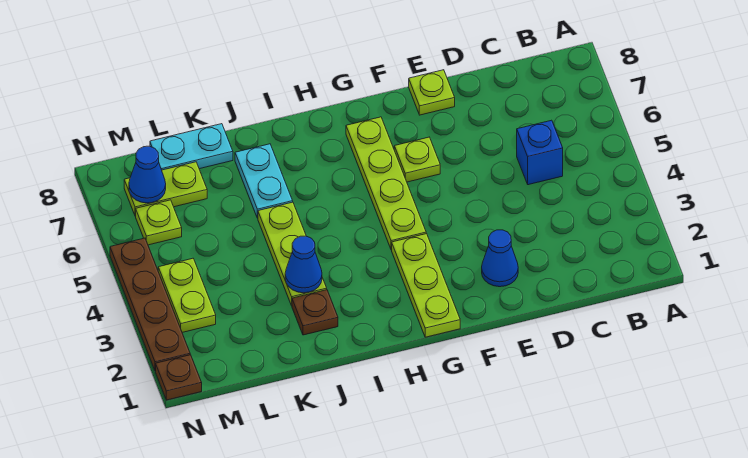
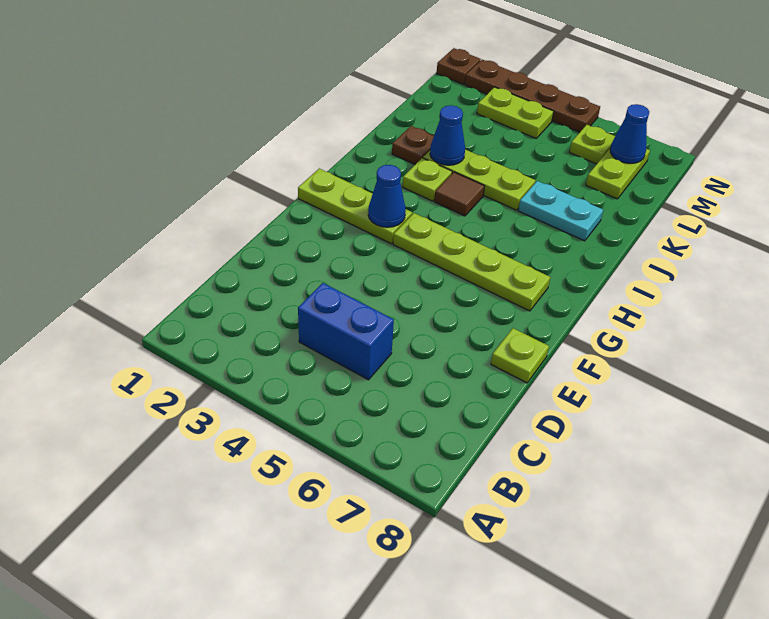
blue brick C5 level 1 -> blue brick C4:C5 level 1
blue cone E2 level 1 -> blue cone G3 level 2
lime plate F6 level 1 -> lime plate I3 level 1
none -> brown tile I4 level 1
cyan plate K8:L8 level 1 -> none

